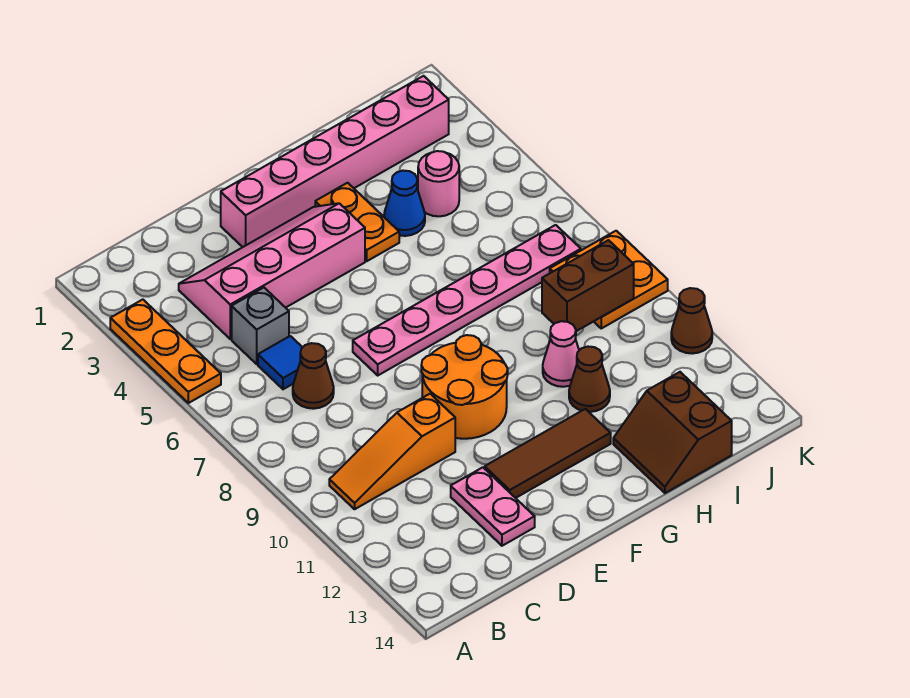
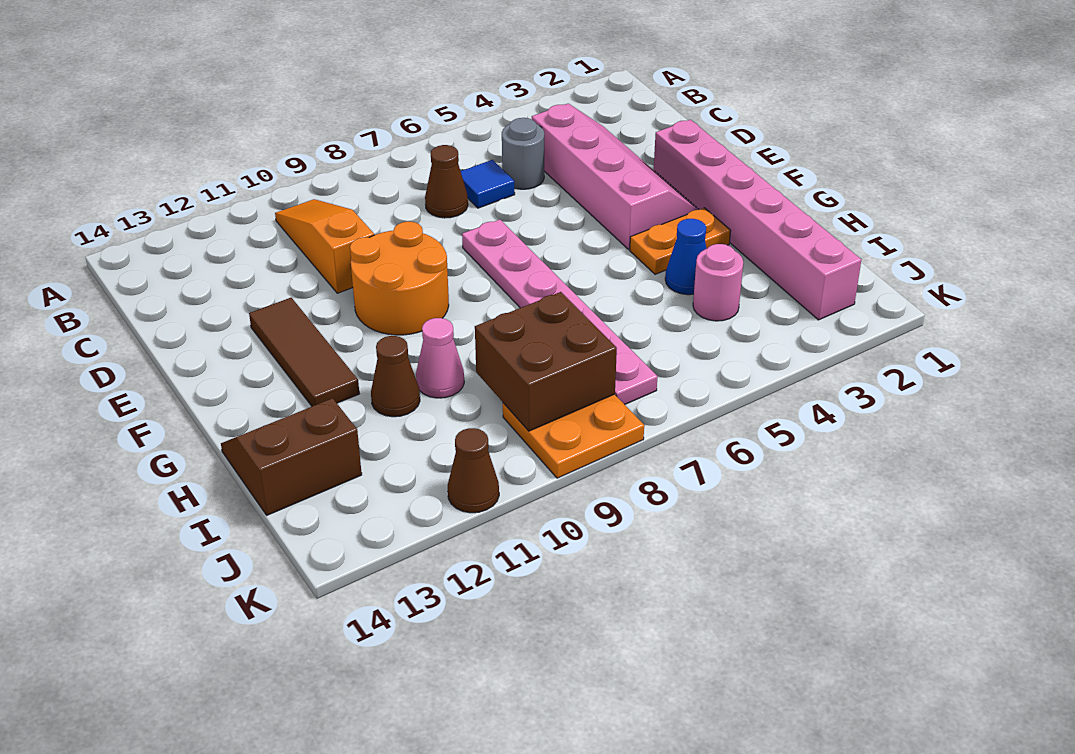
orange plate A3:A5 level 1 -> none
grey brick C5 level 1 -> grey round brick C5 level 1
pink plate D12:D13 level 1 -> none
brown brick I9:J9 level 2 -> brown brick I8:J9 level 2

